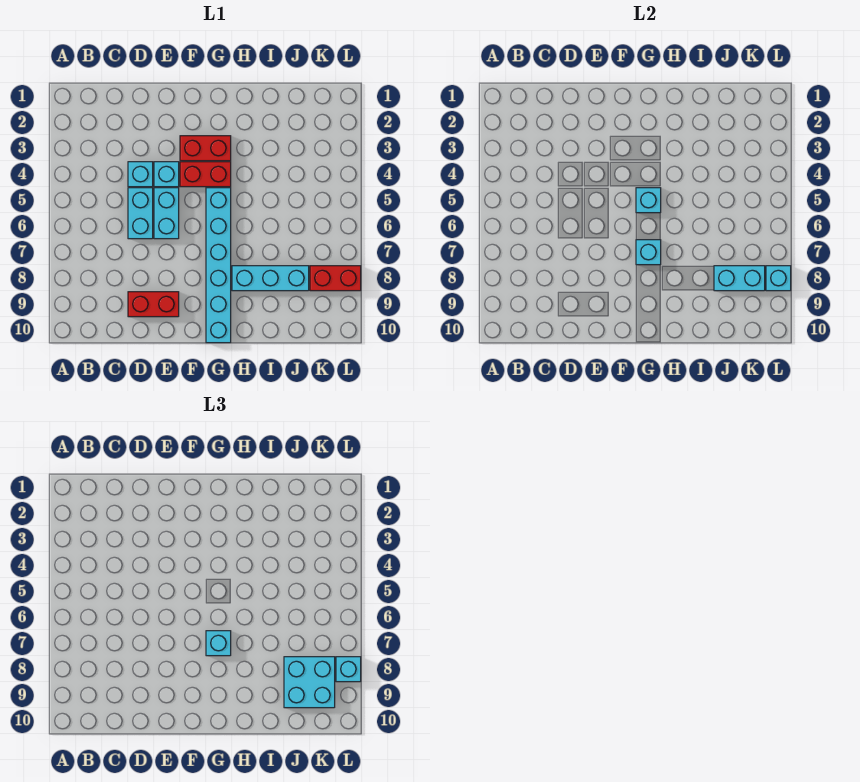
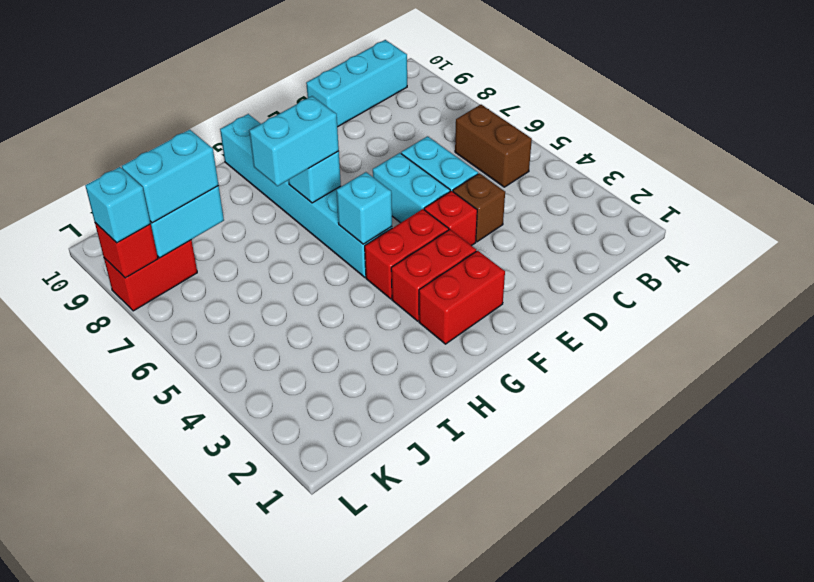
none -> brown brick B5:B6 level 1
cyan brick D4 level 1 -> brown brick D4 level 1
red brick D9:E9 level 1 -> red brick F2:G2 level 1
cyan brick E4 level 1 -> red brick E4 level 1
cyan brick G7 level 3 -> cyan brick G7:H7 level 3
cyan brick H8:J8 level 1 -> cyan brick B10:D10 level 1
cyan brick J8:K9 level 3 -> cyan brick J8:K8 level 3
cyan brick L8 level 2 -> red brick L8 level 2

